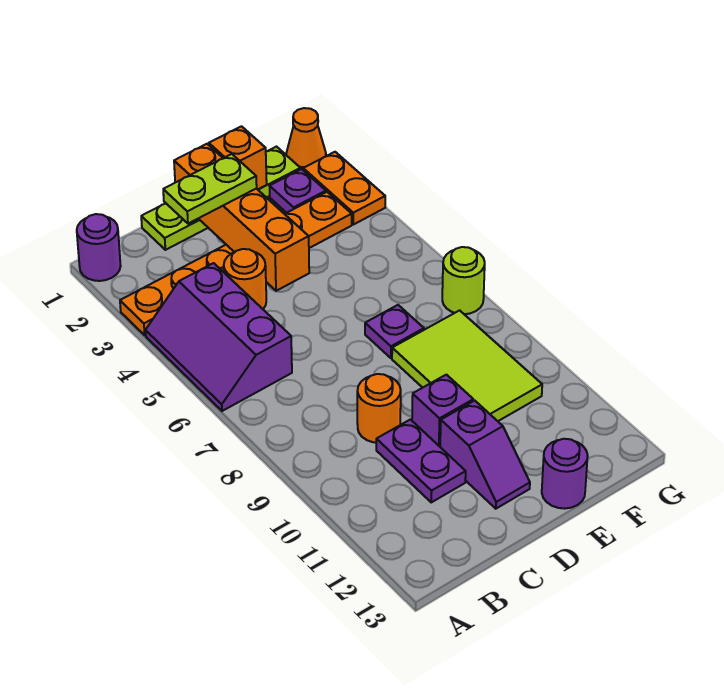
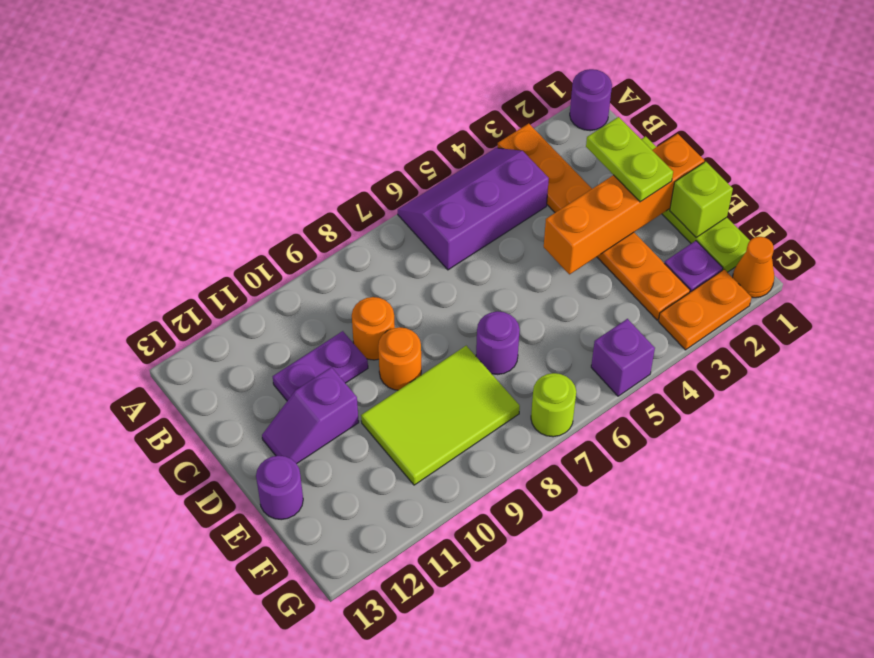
orange round brick C4 level 1 -> orange round brick D9 level 1
purple brick D10 level 1 -> purple brick G5 level 1
orange brick E1 level 2 -> lime brick E1 level 2
purple plate E7 level 1 -> purple round brick E7 level 1

